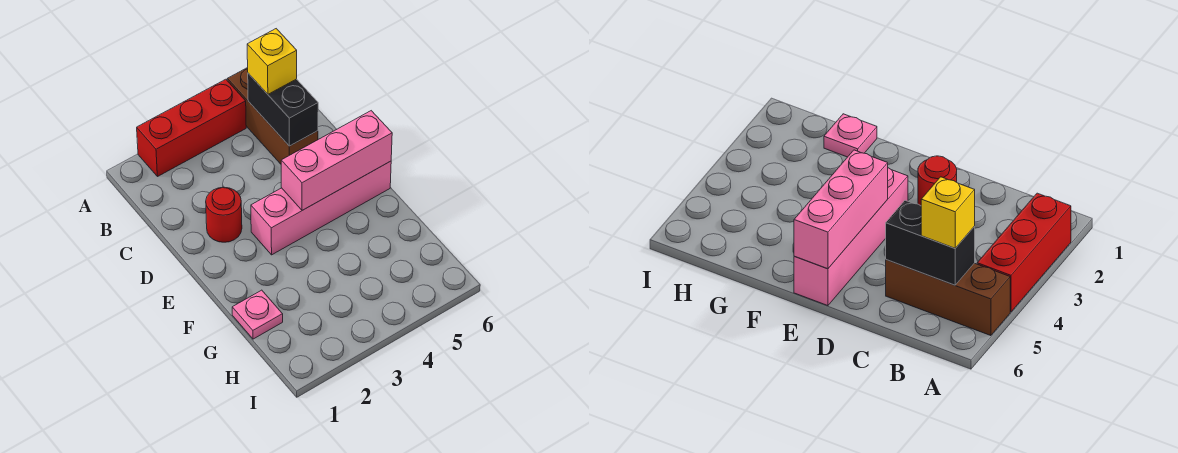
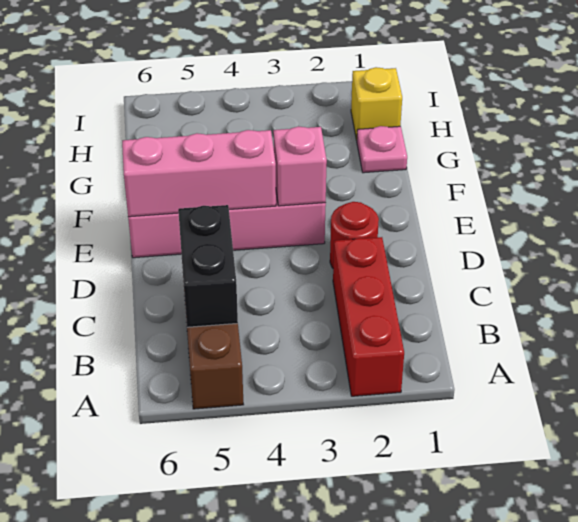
red brick A2:A4 level 1 -> red brick A2:C2 level 1
yellow brick B5 level 3 -> yellow brick H1 level 1
none -> pink brick E3 level 2

